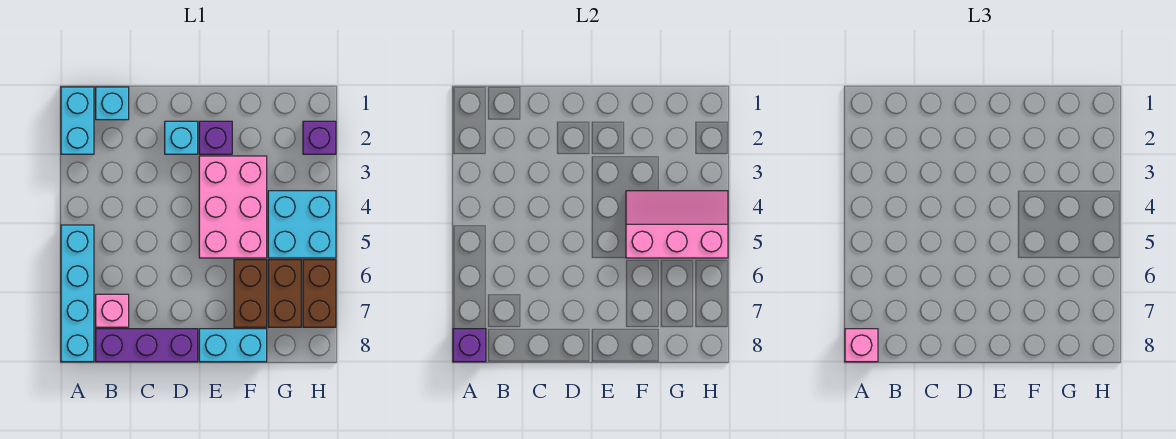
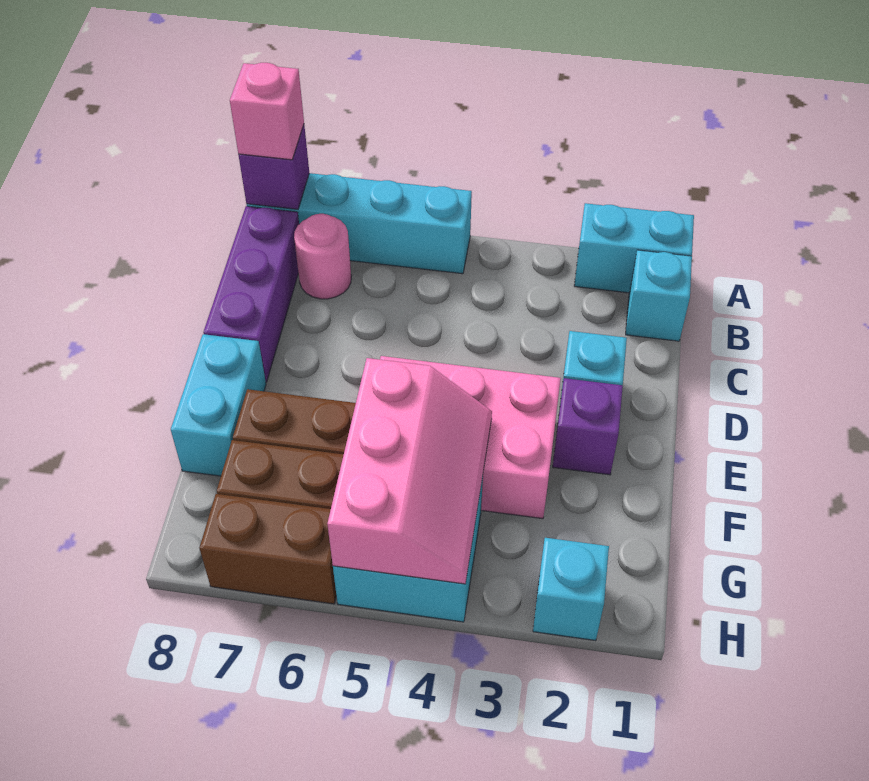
pink brick B7 level 1 -> pink round brick B7 level 1
purple brick H2 level 1 -> cyan brick H2 level 1

